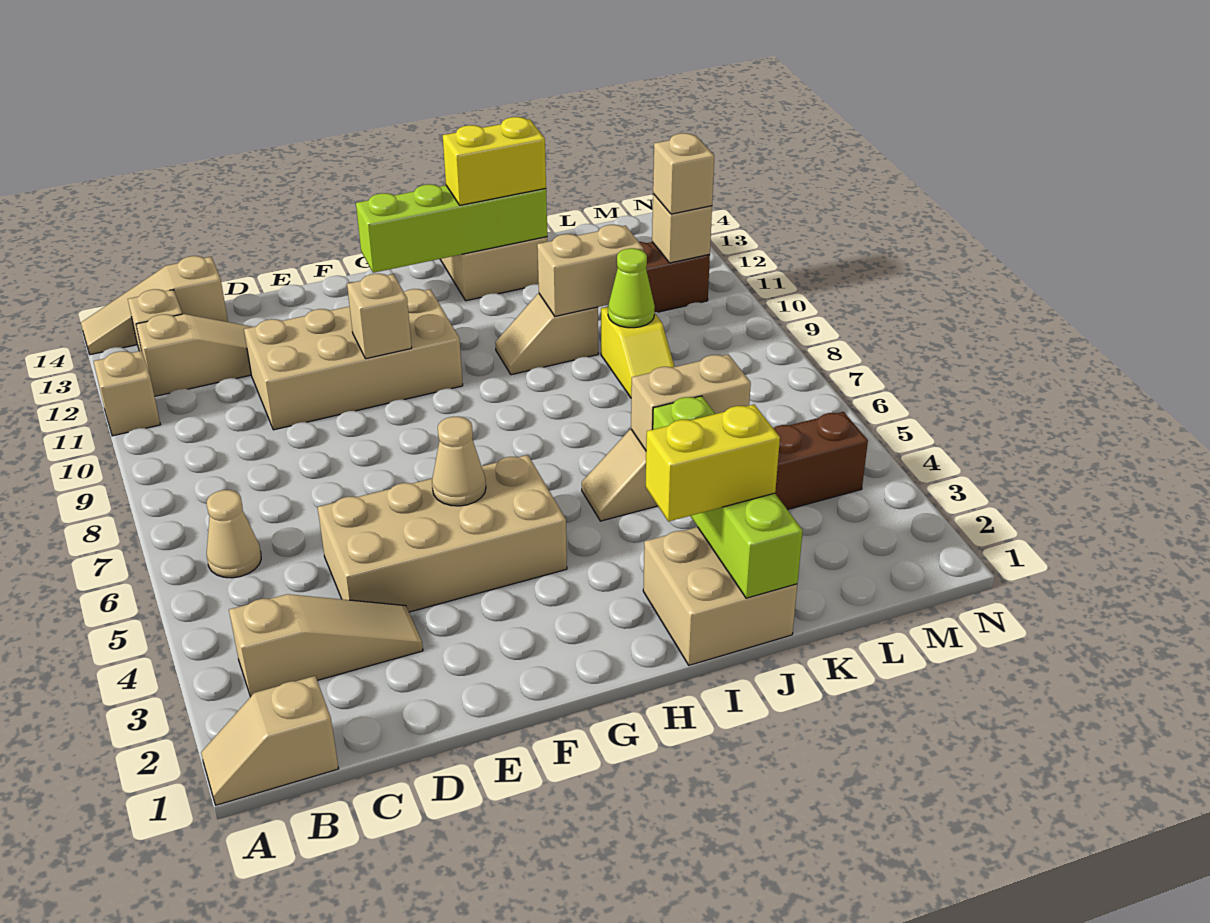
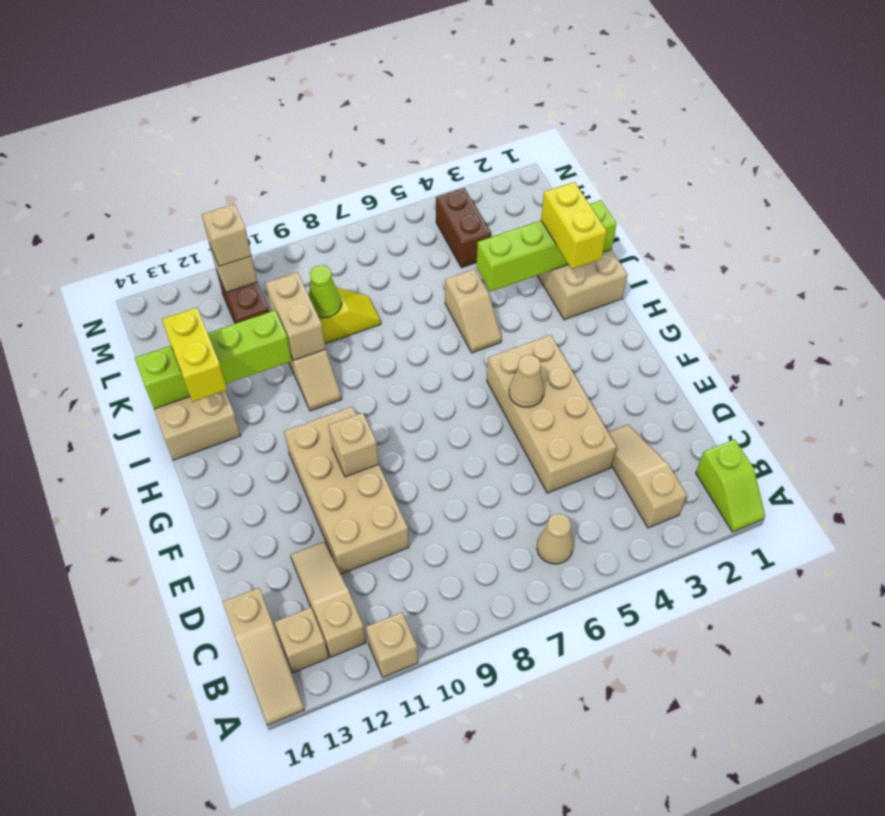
tan slope A1:B1 level 1 top B -> lime slope A1:B1 level 1 top B
lime brick G13:J13 level 2 -> lime brick J11:J14 level 2
tan brick J5:K5 level 2 -> none

